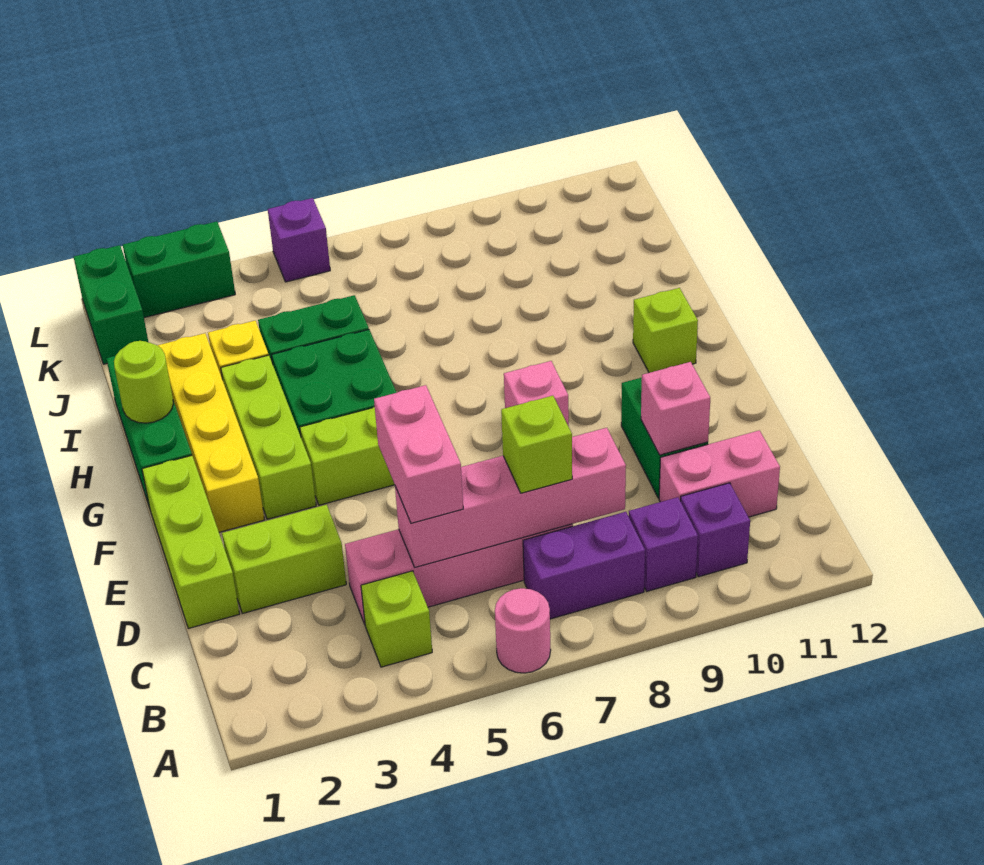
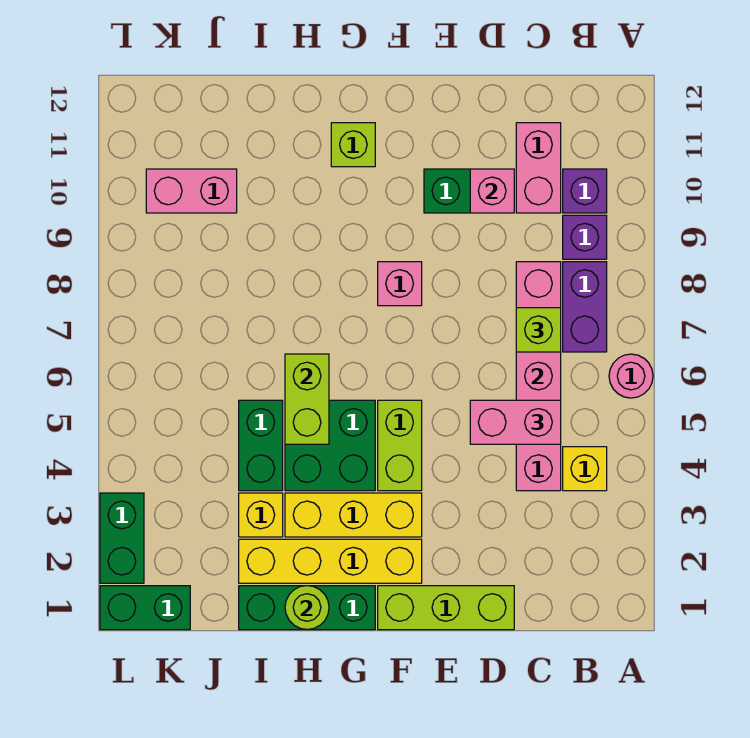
lime brick B4 level 1 -> yellow brick B4 level 1
lime brick D2:D3 level 1 -> lime brick H5:H6 level 2
lime brick F3:H3 level 1 -> yellow brick F3:H3 level 1
none -> pink brick J10:K10 level 1
purple brick L5 level 1 -> none

